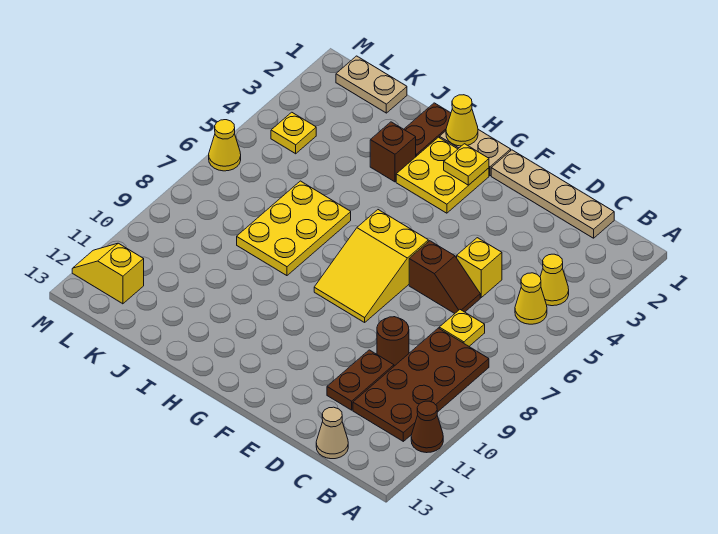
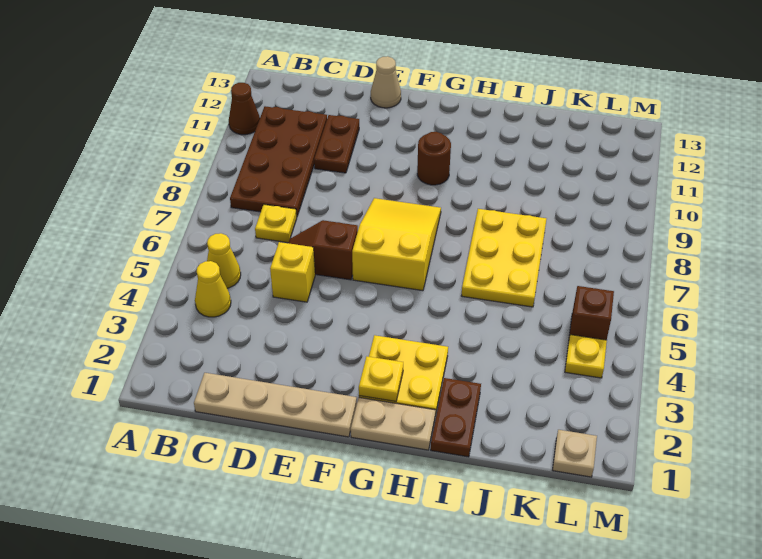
tan cone C13 level 1 -> tan cone E13 level 1
brown round brick D9 level 1 -> brown round brick G10 level 1
yellow cone H1 level 2 -> none
brown brick I3 level 1 -> brown brick L5 level 1
tan plate K1:L1 level 1 -> tan plate L1 level 1
yellow slope L12:M12 level 1 top L -> none
yellow cone M6 level 1 -> none

